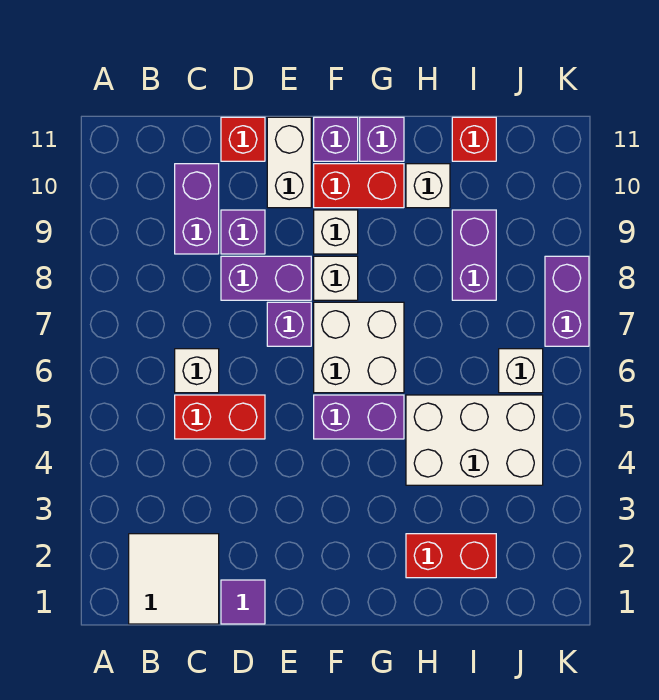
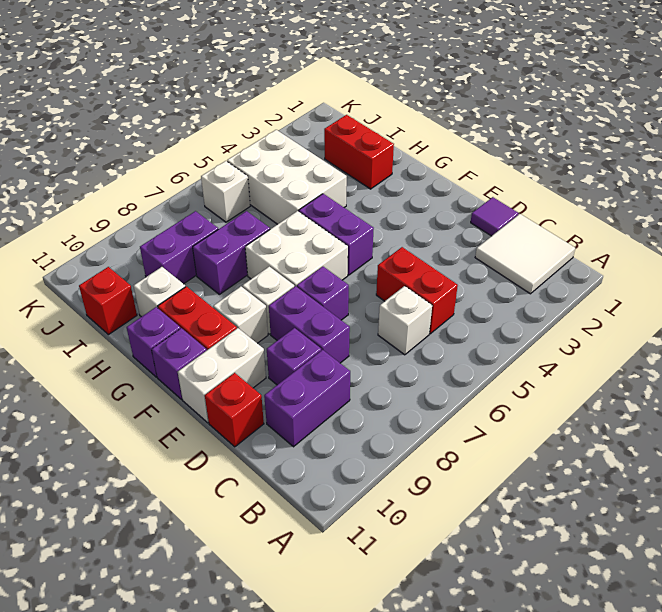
purple brick K7:K8 level 1 -> purple brick H7:H8 level 1

